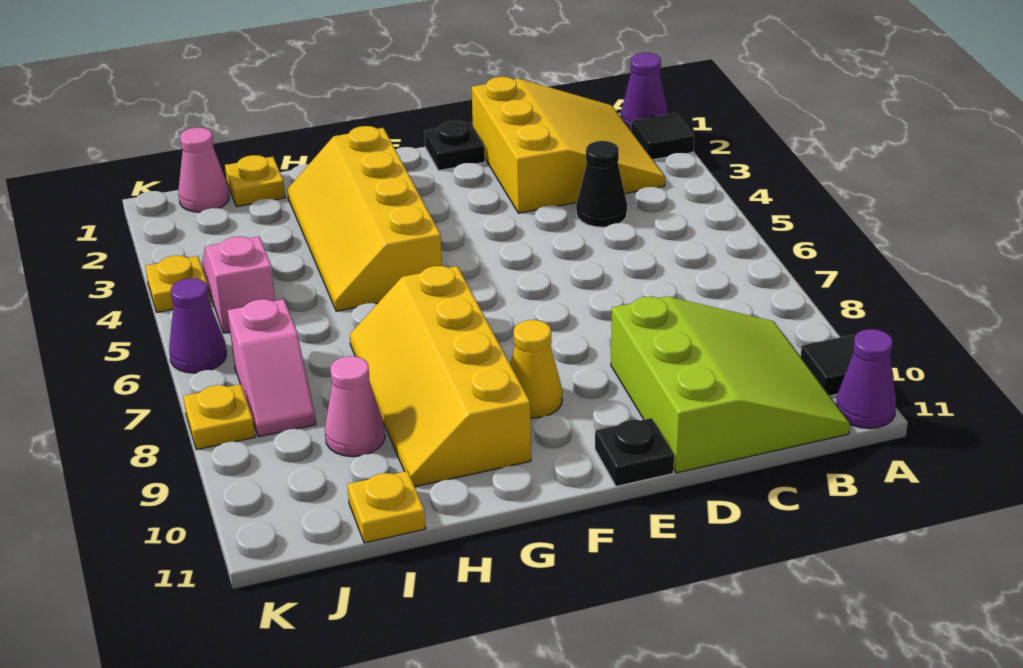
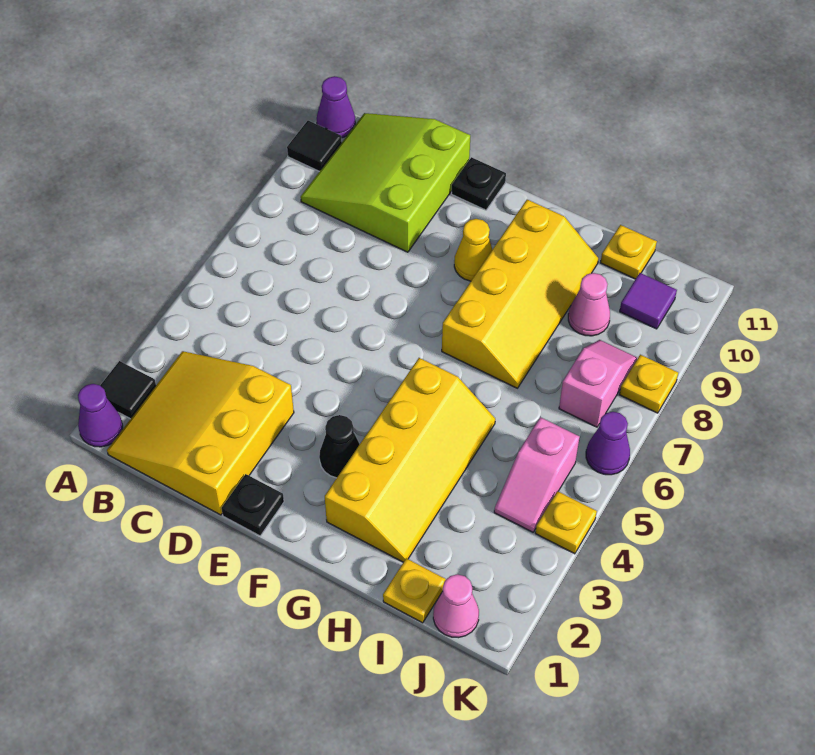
black cone C4 level 1 -> black cone F3 level 1
none -> purple tile J10 level 1

